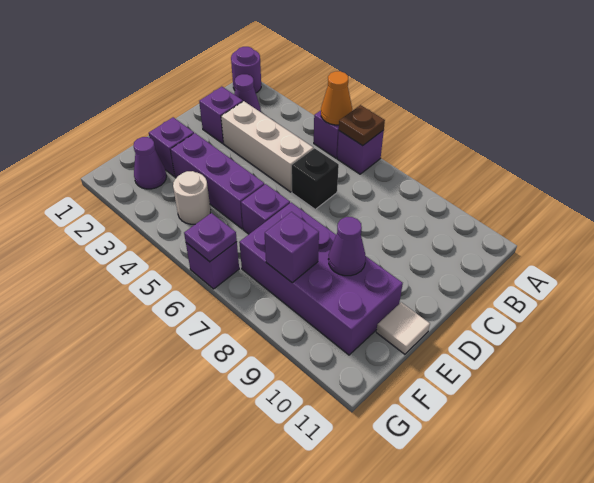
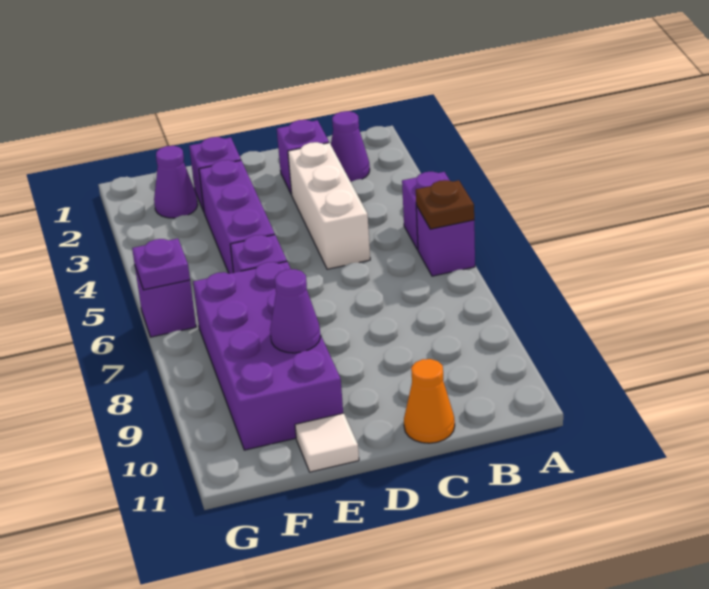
purple round brick A1 level 1 -> none
orange cone A5 level 2 -> orange cone C11 level 1
black brick C6 level 1 -> none
white round brick F4 level 1 -> none
purple brick F8 level 2 -> none

